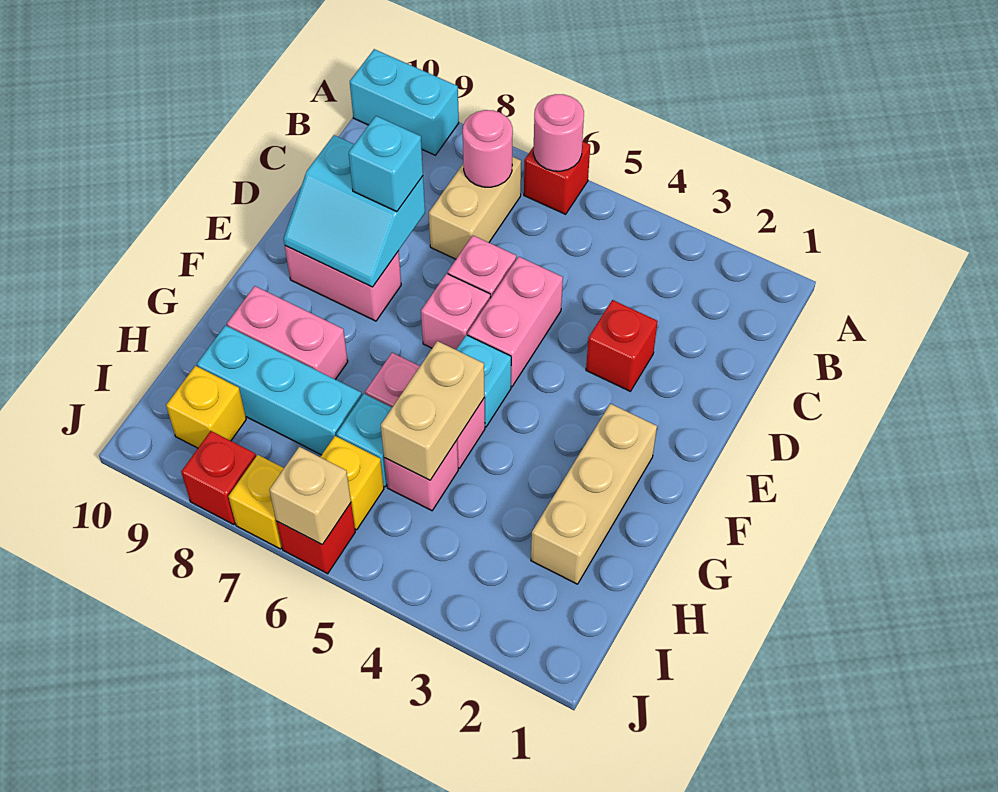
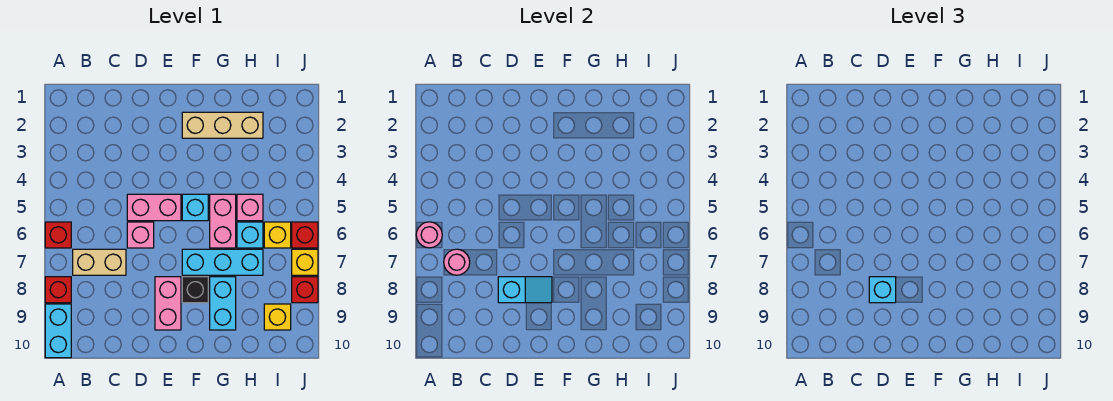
red brick D3 level 1 -> red brick A8 level 1
cyan slope D8:E9 level 2 top D -> cyan slope D8:E8 level 2 top D
pink brick E6 level 1 -> none
none -> black brick F8 level 1
tan brick G5:H5 level 2 -> none
pink brick G8:G9 level 1 -> cyan brick G8:G9 level 1
cyan brick H7:H9 level 1 -> cyan brick F7:H7 level 1
tan brick J6 level 2 -> none

